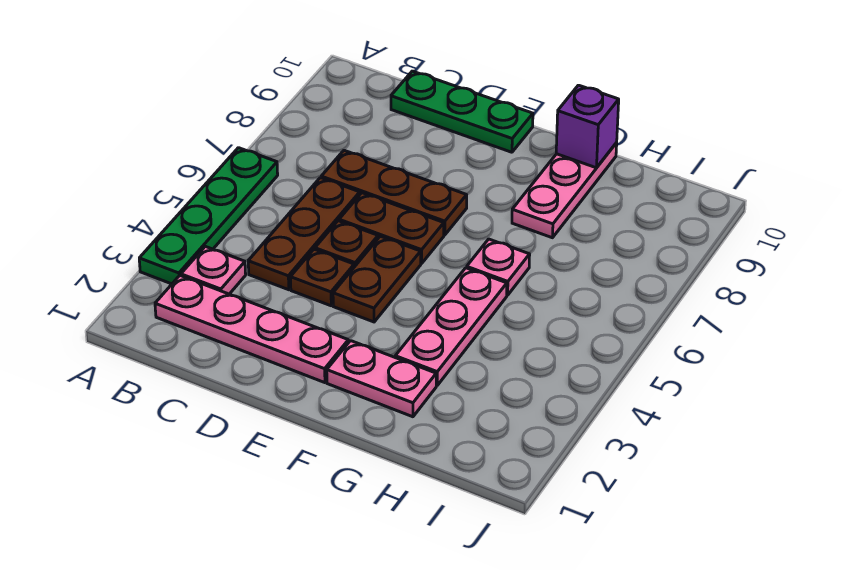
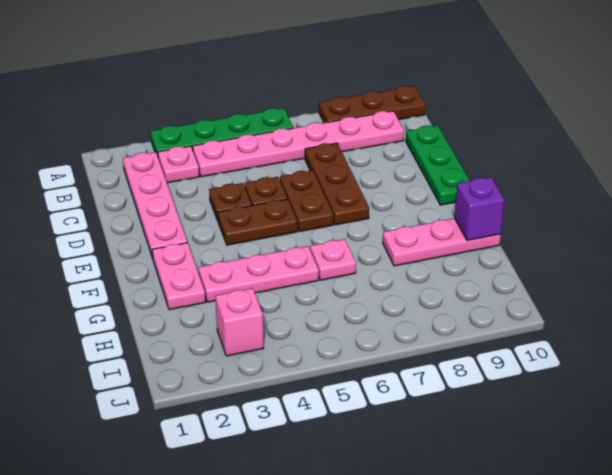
none -> pink plate B4:B9 level 1
brown plate C4:C6 level 1 -> brown plate A8:A10 level 1
none -> pink brick I3 level 1

